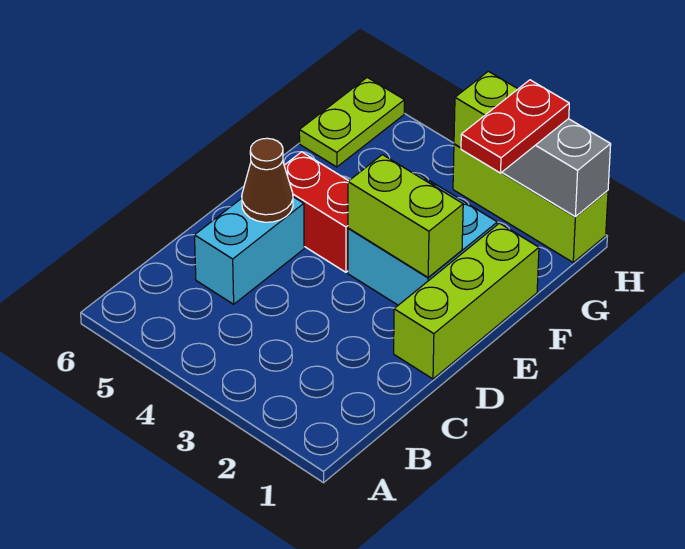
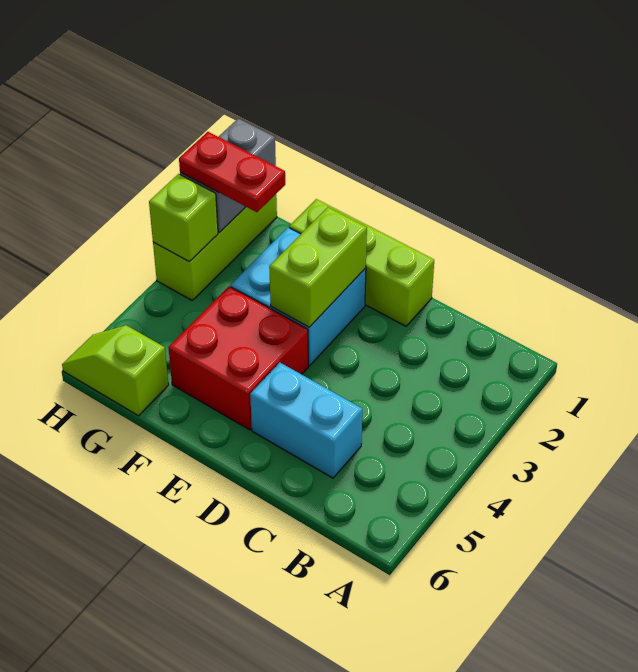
brown cone D5 level 2 -> none
red brick E4:E5 level 1 -> red brick E4:F5 level 1
lime plate G6:H6 level 1 -> lime slope G6:H6 level 1 top G

